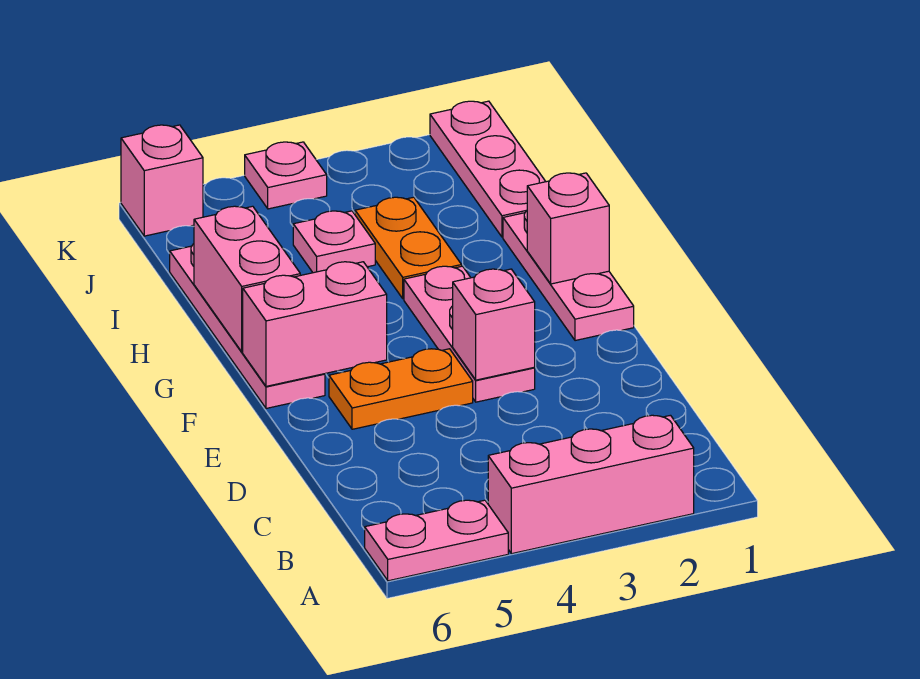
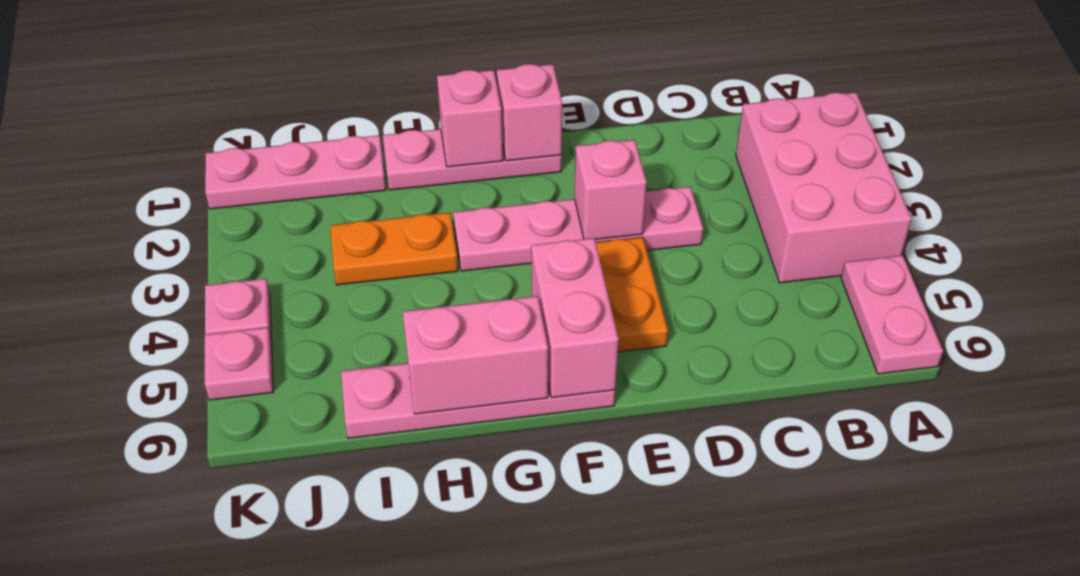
pink brick A2:A4 level 1 -> pink brick A2:B4 level 1
pink plate E3:G3 level 1 -> pink plate D3:G3 level 1
pink plate I4 level 1 -> pink plate K5 level 1
pink brick K6 level 1 -> pink brick F1 level 2

